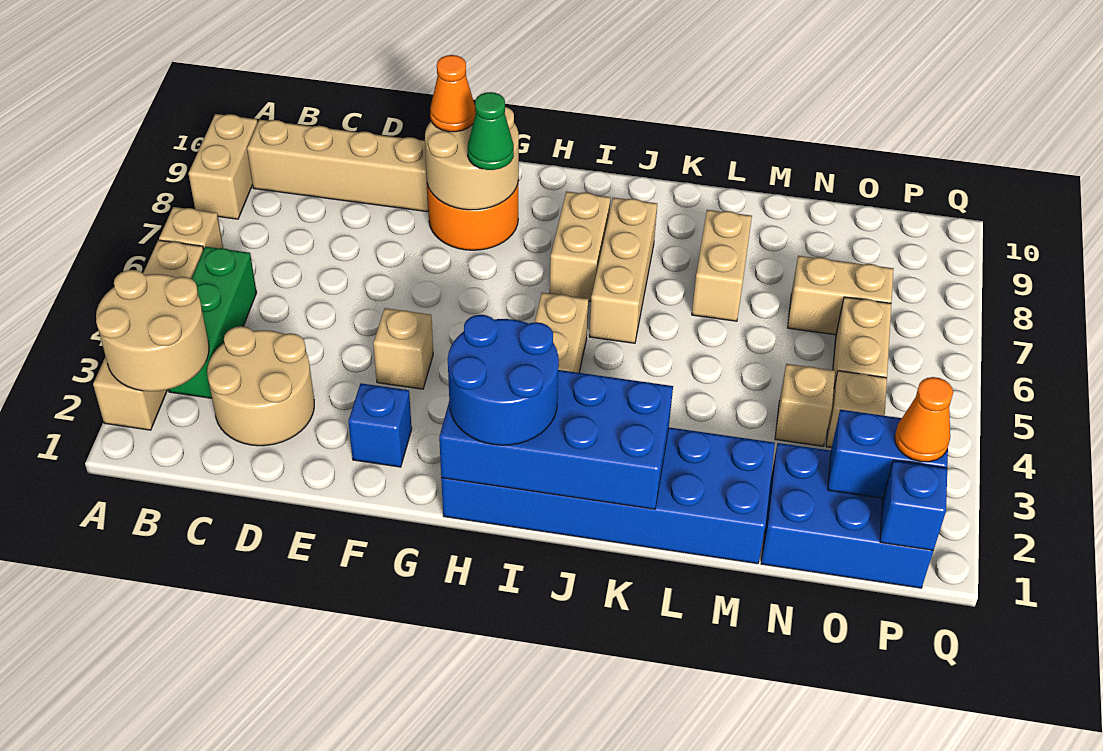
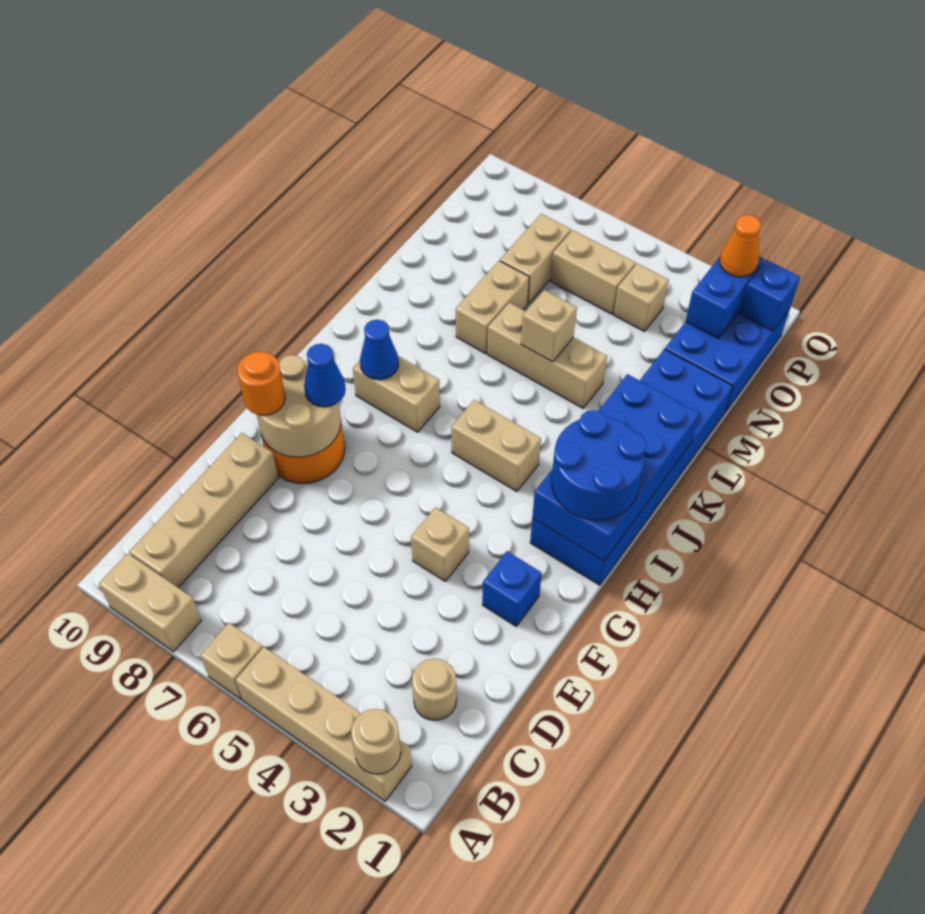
tan round brick A2:B3 level 2 -> tan round brick A2 level 2
green brick B3:B5 level 1 -> none
tan round brick C2:D3 level 1 -> tan round brick C2 level 1
orange cone F9 level 3 -> orange round brick F9 level 3
green cone G8 level 3 -> blue cone G8 level 3
none -> blue cone I8 level 2
tan brick J6:J8 level 1 -> tan brick L4:L6 level 1
tan brick L7:L8 level 1 -> tan brick L7:M7 level 1
tan brick N4 level 1 -> tan brick L5 level 2

